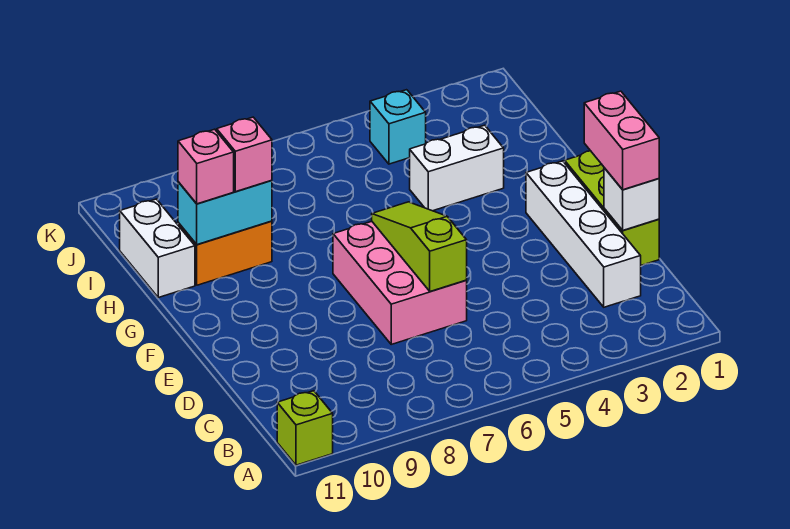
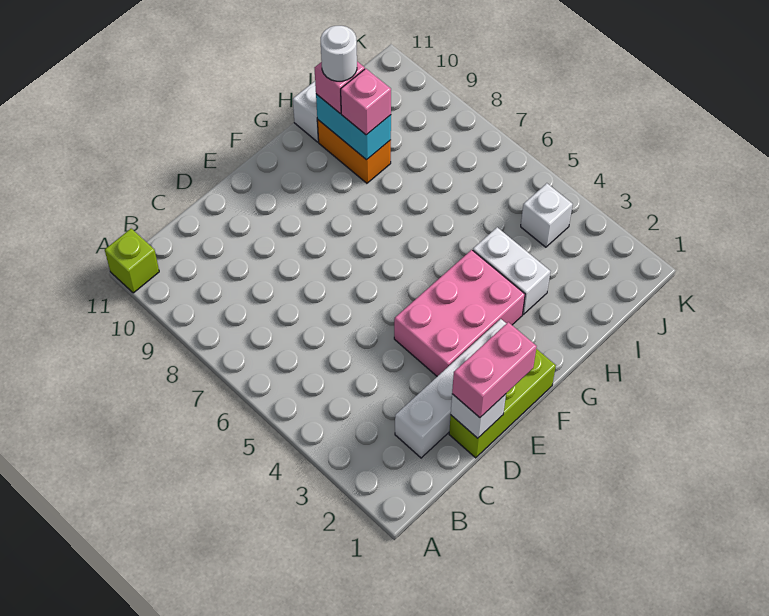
pink brick D6:F7 level 1 -> pink brick E3:G4 level 1
lime slope D6:F6 level 2 top D -> none
none -> white round brick H10 level 4
cyan brick J4 level 1 -> white brick J4 level 1

